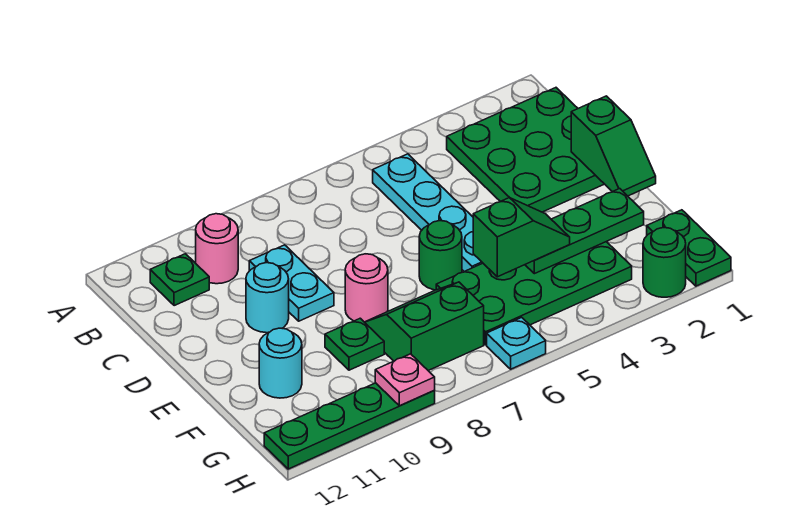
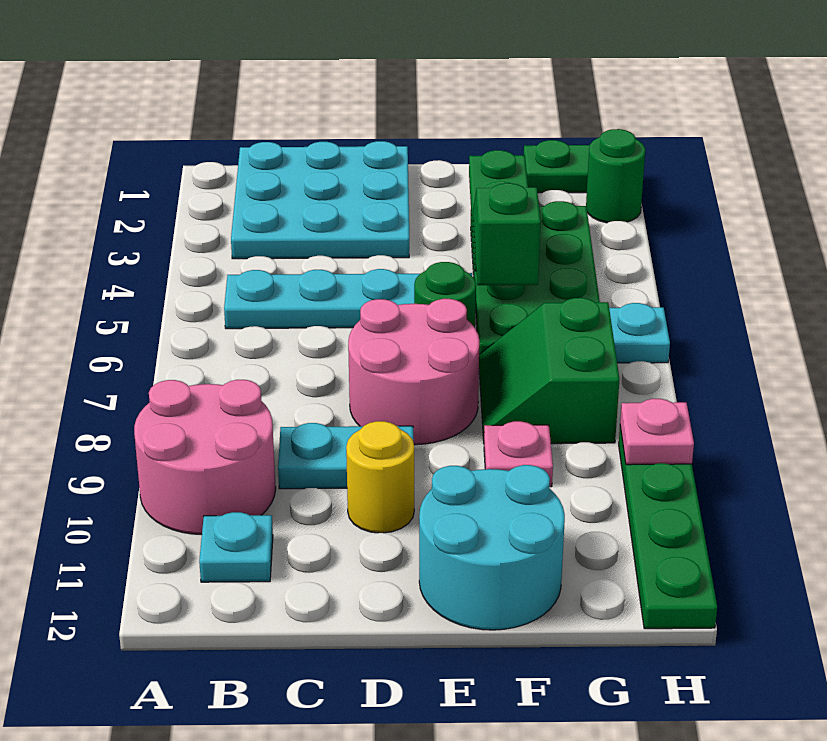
green plate B1:D3 level 1 -> cyan plate B1:D3 level 1
pink round brick B10 level 1 -> pink round brick A9:B10 level 1
green plate B11 level 1 -> cyan plate B11 level 1
green slope D1:E1 level 2 top D -> none
cyan round brick D10 level 1 -> yellow round brick D10 level 1
pink round brick E8 level 1 -> pink round brick D7:E8 level 1
green plate F9 level 1 -> pink plate F9 level 1
cyan round brick F11 level 1 -> cyan round brick E11:F12 level 1

